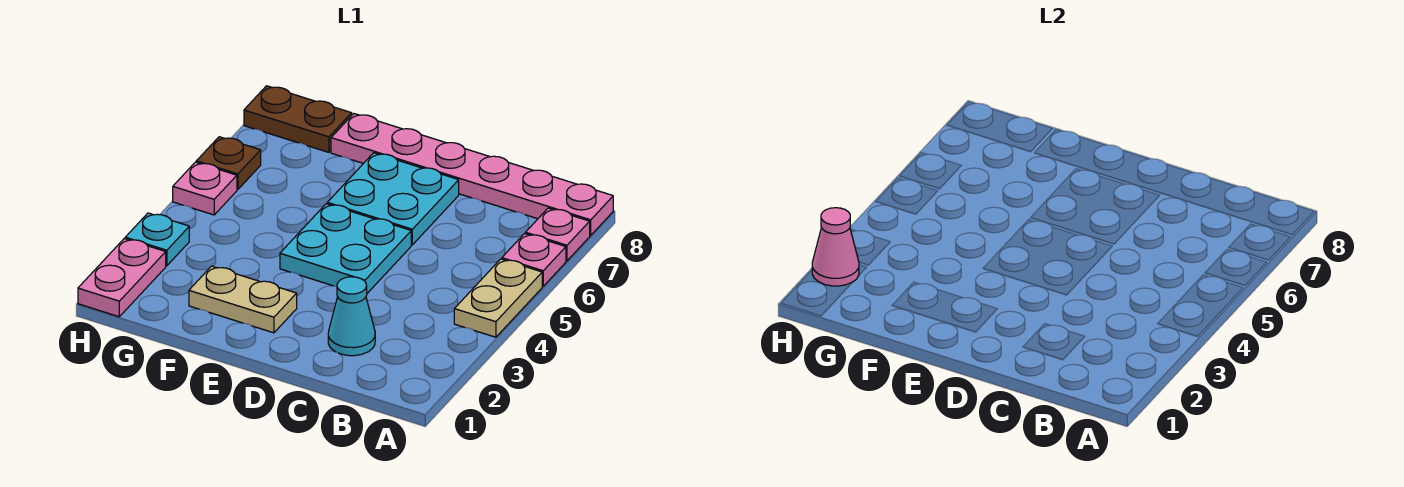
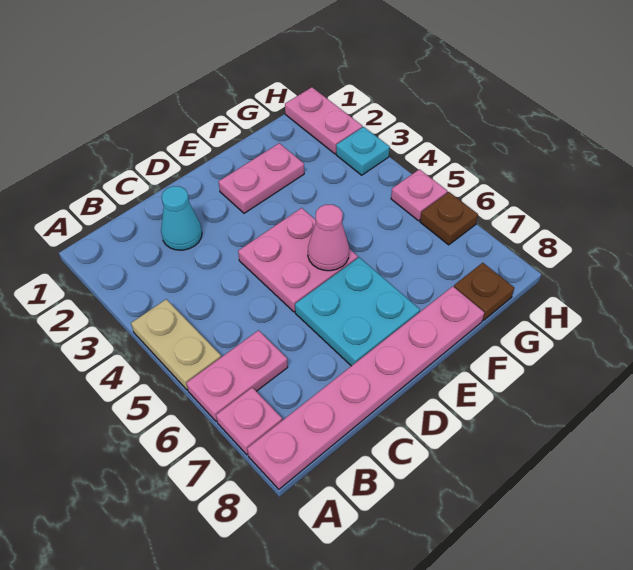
pink plate A6 level 1 -> pink plate A6:B6 level 1
cyan plate D4:E5 level 1 -> pink plate D4:E5 level 1
tan plate E2:F2 level 1 -> pink plate E2:F2 level 1
brown plate G8:H8 level 1 -> brown plate G8 level 1
pink cone H2 level 2 -> pink cone E5 level 2

